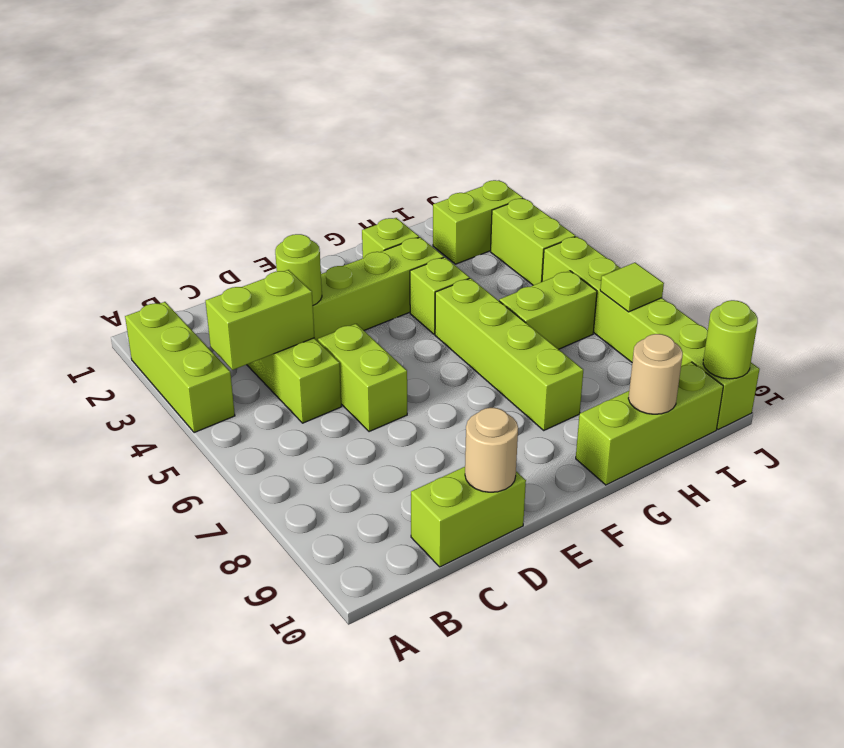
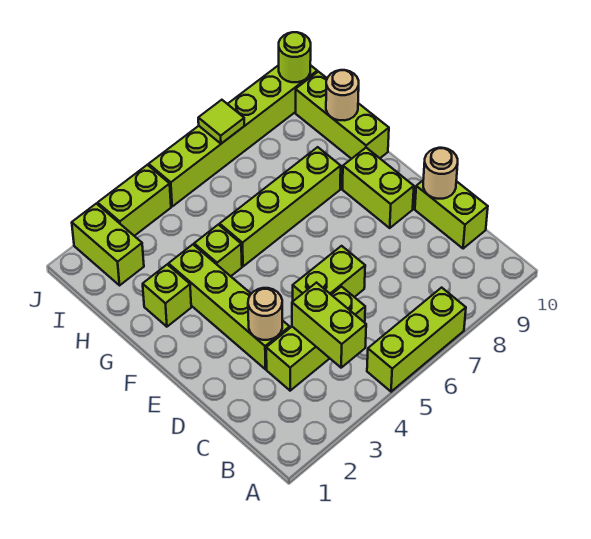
lime brick A2:A4 level 1 -> lime brick A5:A7 level 1
lime round brick D3 level 2 -> tan round brick D3 level 2
lime brick H6:I6 level 1 -> lime brick E9:F9 level 1

